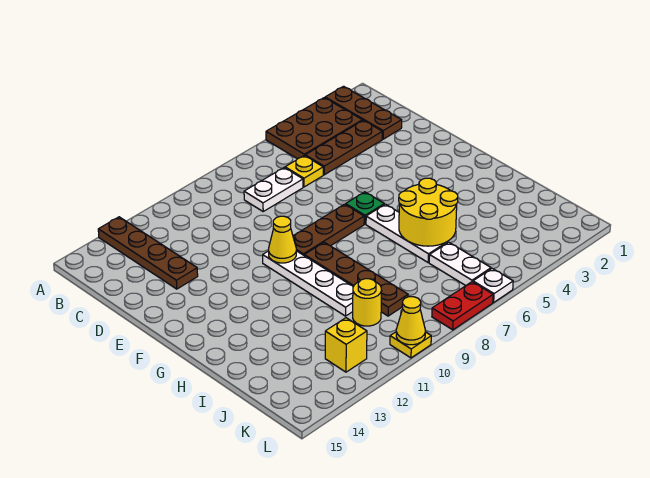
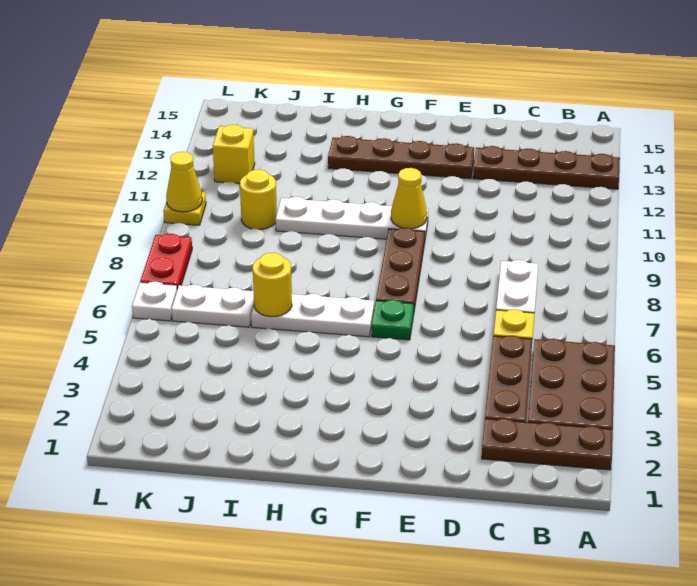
brown plate G9:J9 level 1 -> brown plate E13:H13 level 1
yellow round brick H5:I6 level 2 -> yellow round brick I6 level 2

